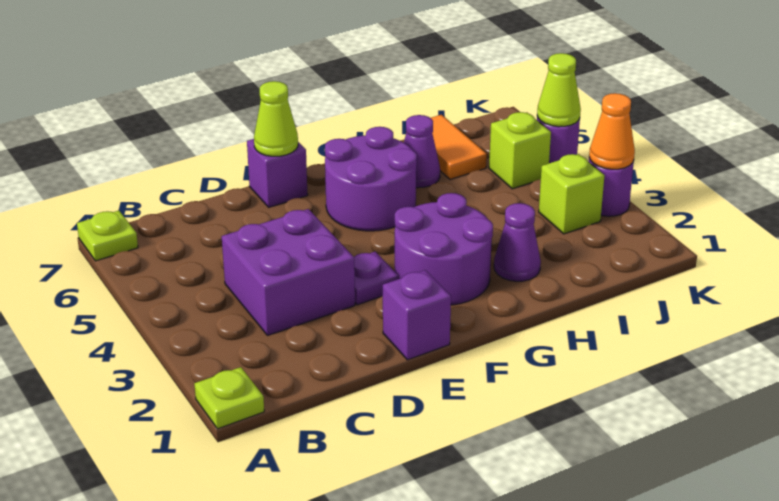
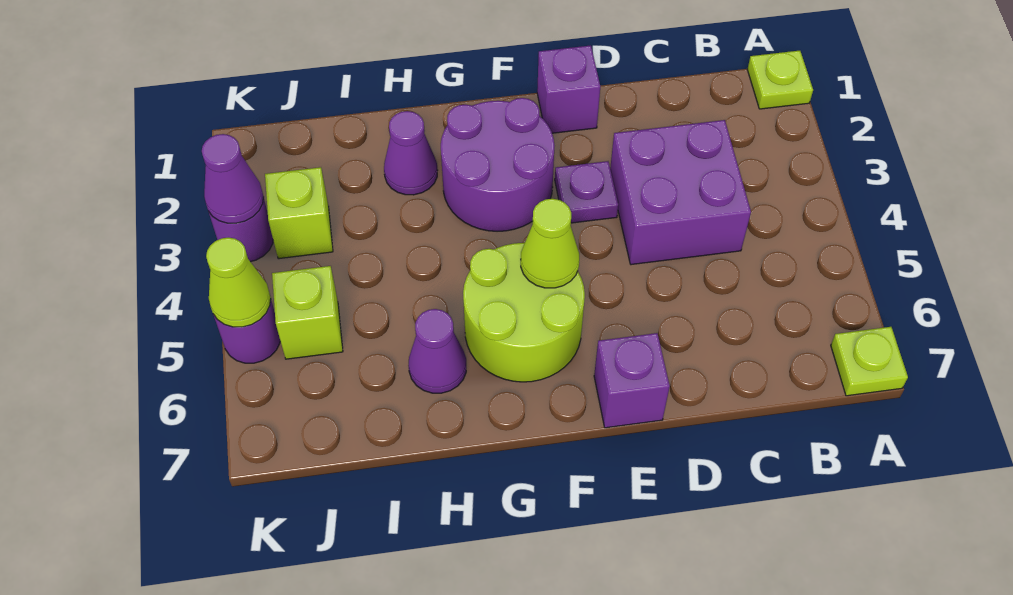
lime cone E7 level 2 -> lime cone F5 level 2
purple round brick F5:G6 level 1 -> lime round brick F5:G6 level 1
orange tile I6:I7 level 1 -> none
orange cone K3 level 2 -> purple cone K3 level 2

